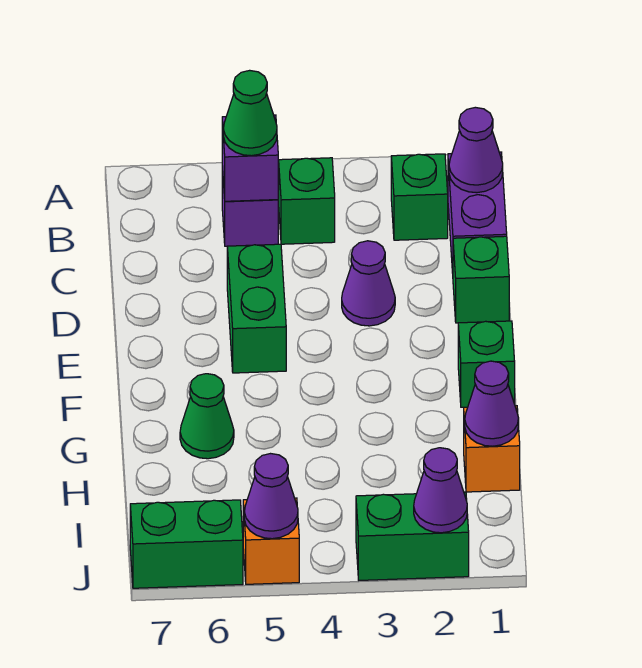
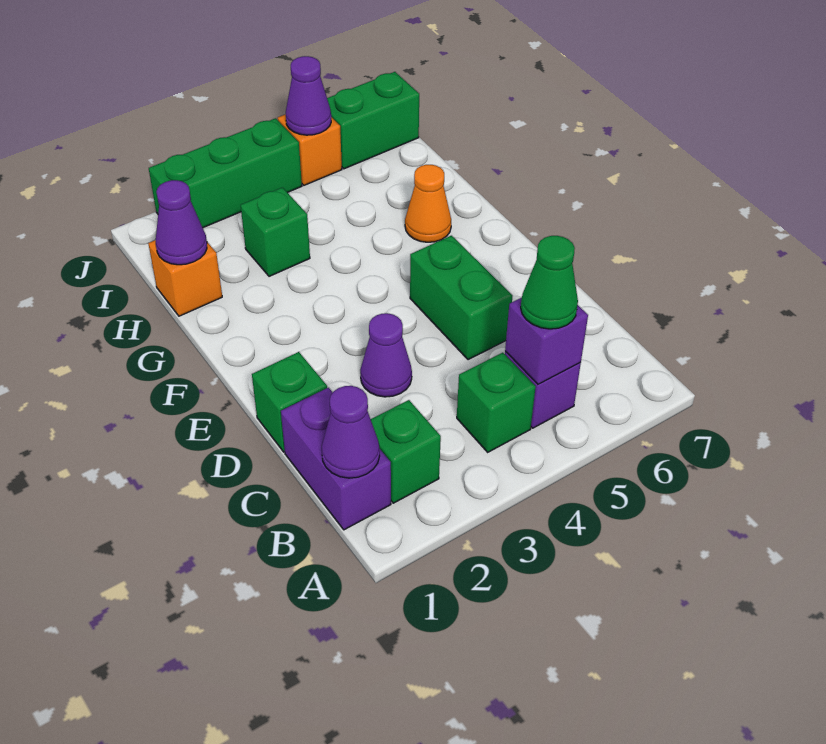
green brick F1 level 1 -> green brick H3 level 1
green cone G6 level 1 -> orange cone G6 level 1
green brick J2:J3 level 1 -> green brick J2:J4 level 1
purple cone J2 level 2 -> none

